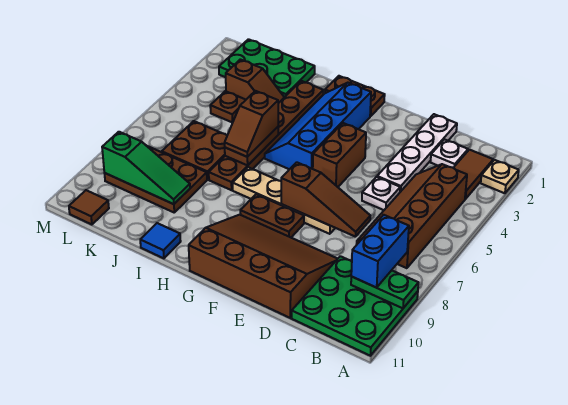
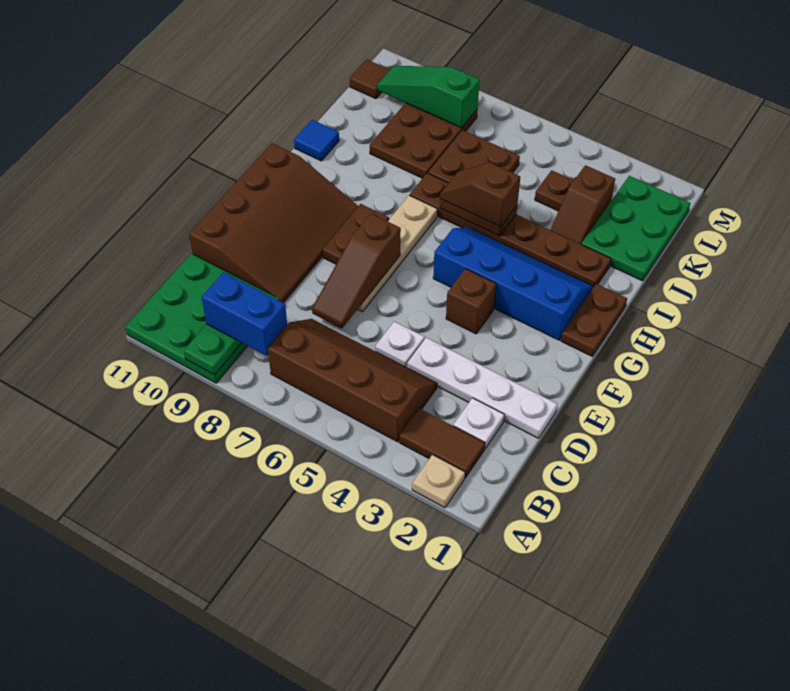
brown brick F4:F5 level 1 -> brown brick F4 level 1
green slope J9:L9 level 2 top L -> green slope L8:L10 level 2 top 8

